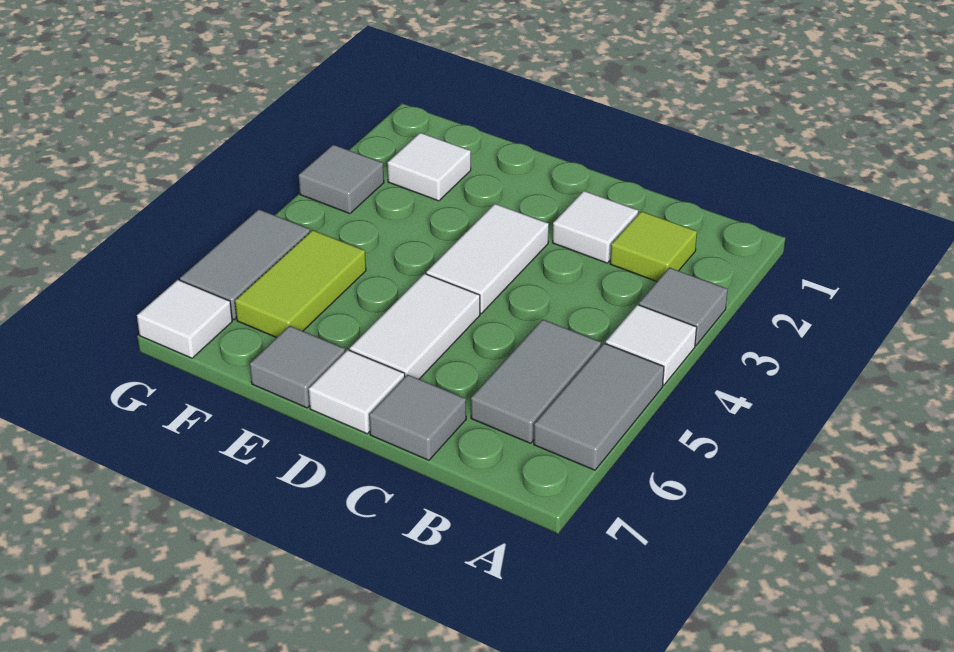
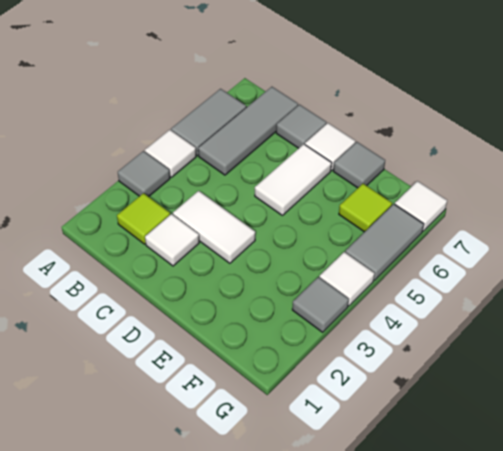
grey tile B5:B6 level 1 -> grey tile B5:B7 level 1
white tile D3:D4 level 1 -> white tile C3:D3 level 1
white tile F2 level 1 -> white tile G4 level 1
lime tile F5:F6 level 1 -> lime tile F6 level 1

